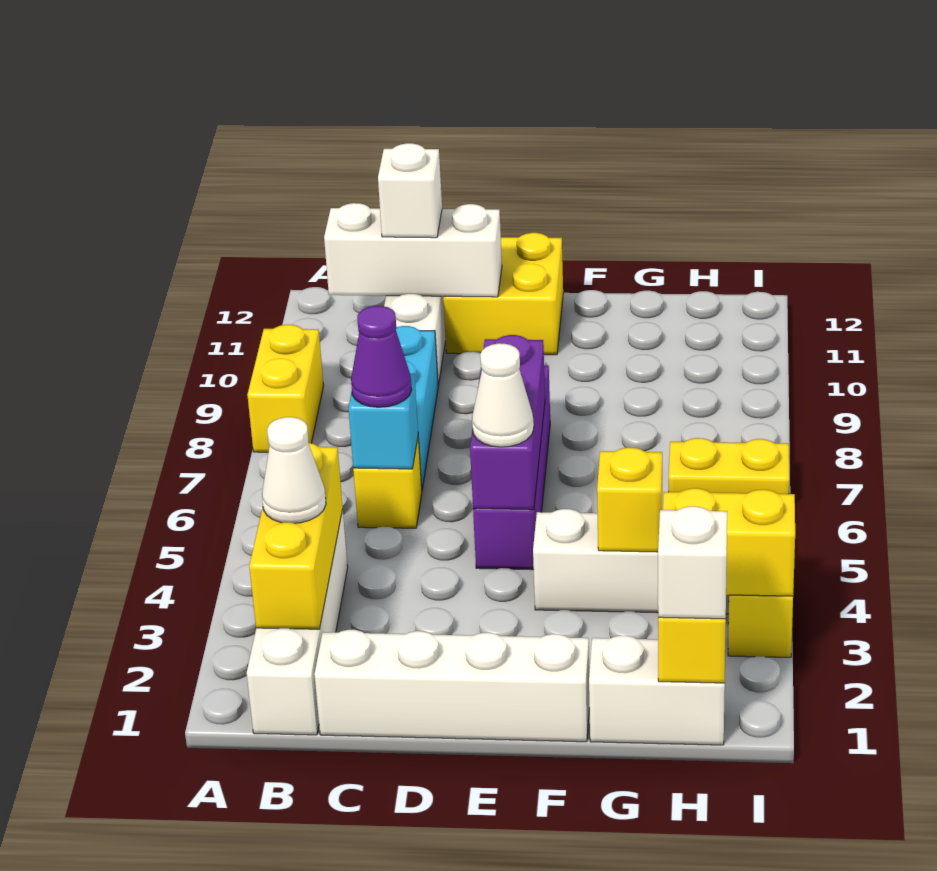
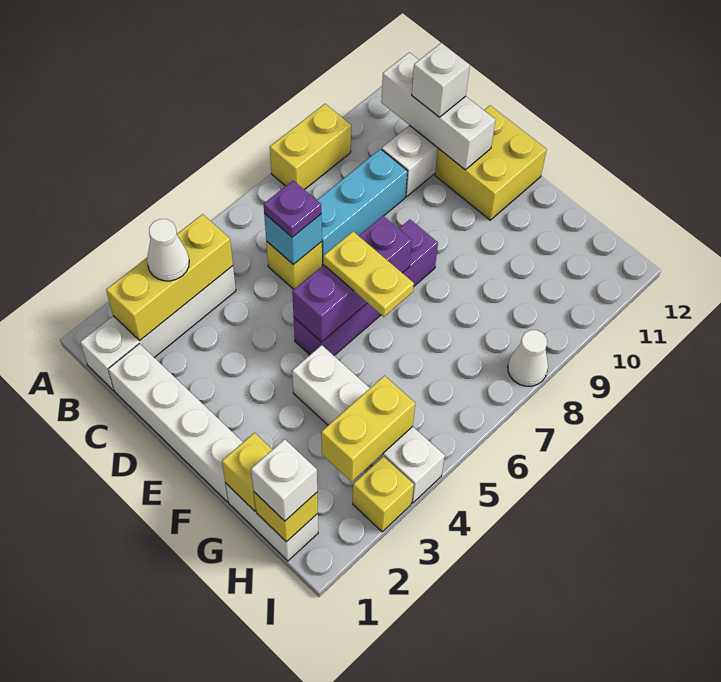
purple cone C6 level 3 -> purple plate C6 level 3
white cone E5 level 3 -> white cone I8 level 1
yellow brick G4 level 2 -> yellow brick G1 level 2
yellow brick H3:I3 level 2 -> yellow brick H3:H4 level 2
yellow plate H7:I7 level 1 -> yellow plate E6:F6 level 3

